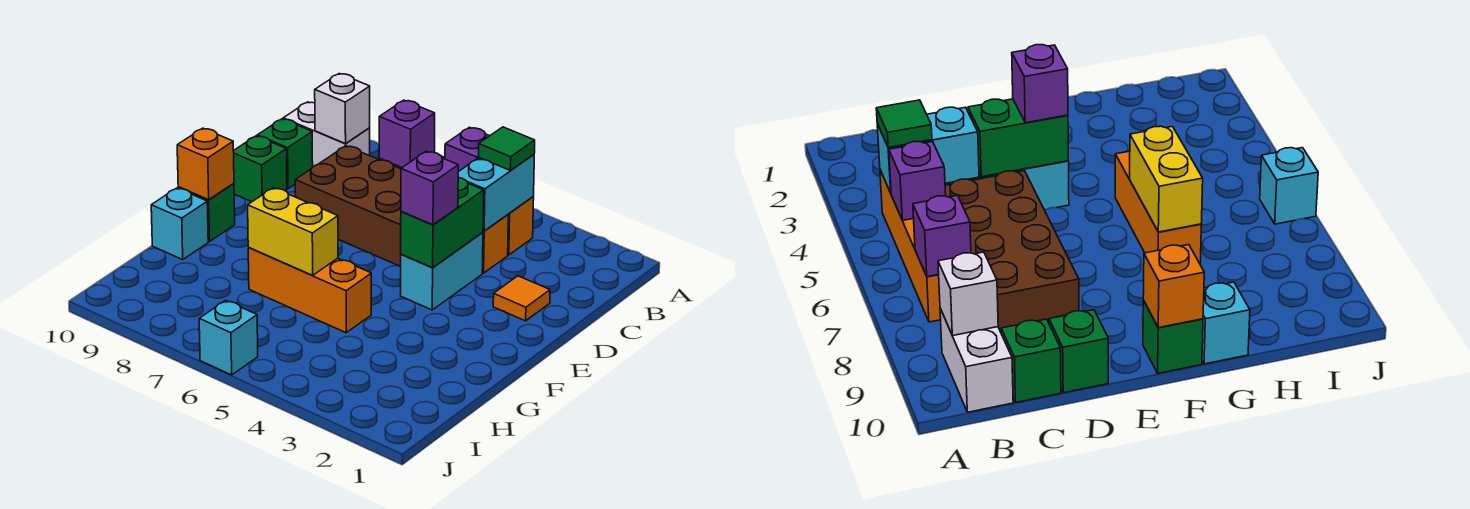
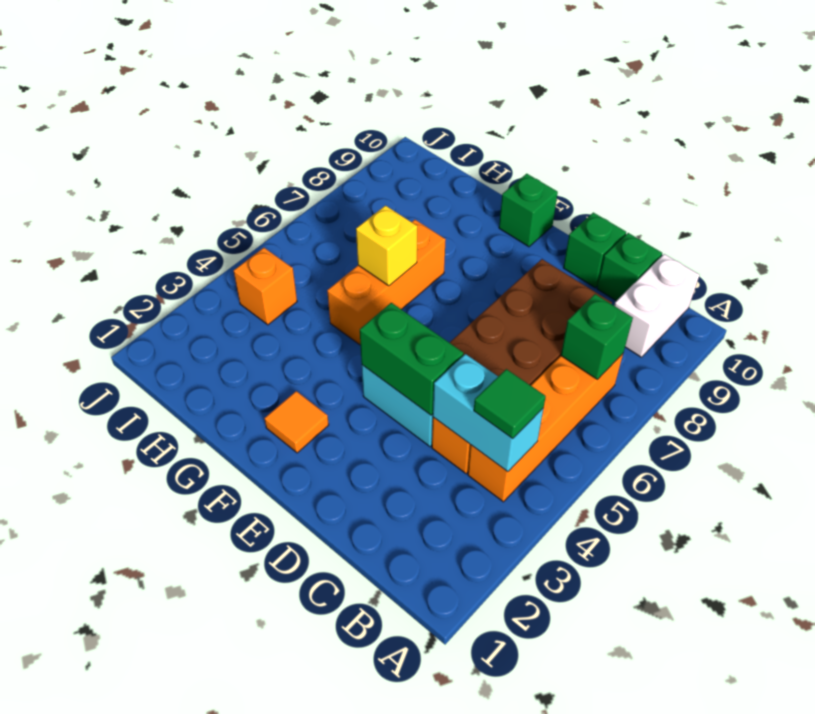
purple brick B5 level 2 -> none
purple brick B7 level 2 -> green brick B7 level 2
white brick B9 level 2 -> none
orange tile D2 level 1 -> orange tile F2 level 1
purple brick E4 level 3 -> none
orange brick F10 level 2 -> orange brick I4 level 1
yellow brick G6:G7 level 2 -> yellow brick G6 level 2
cyan brick G10 level 1 -> none
cyan brick J6 level 1 -> none

